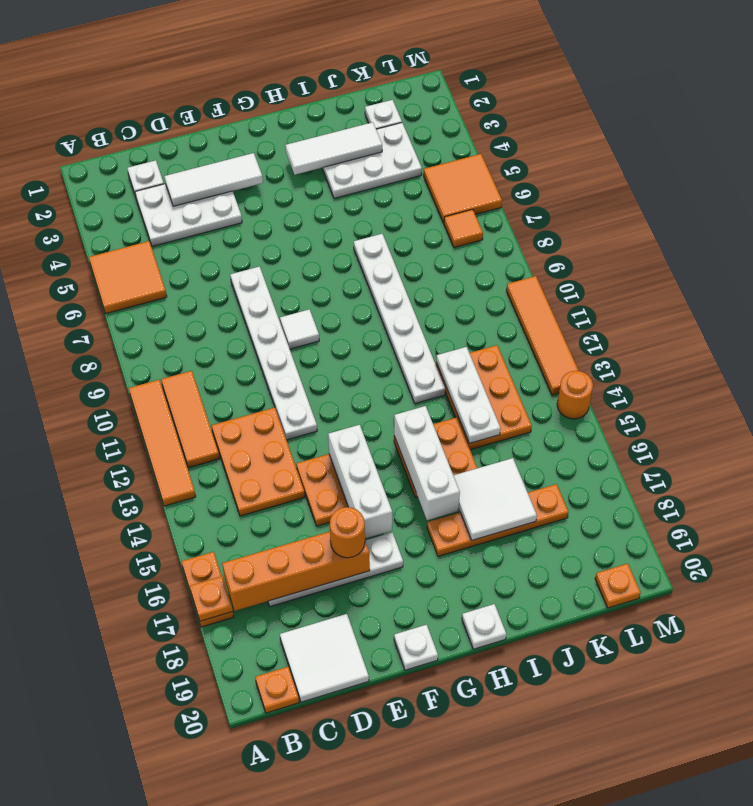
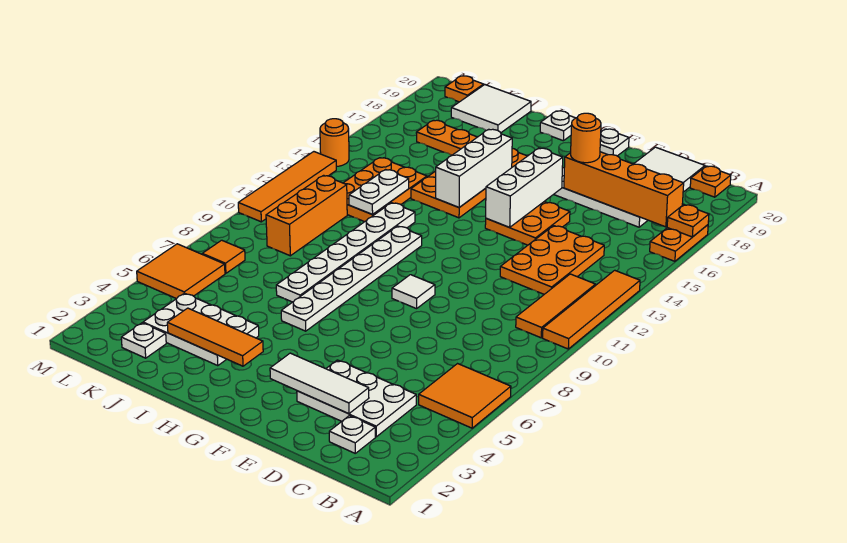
white plate E7:E12 level 1 -> white plate H6:H11 level 1
white tile H3:J3 level 2 -> orange tile H3:J3 level 2
white tile I16:J17 level 2 -> white tile J19:K20 level 1
white plate J12:J14 level 2 -> white plate J12:J13 level 2
none -> orange brick K9:K11 level 1

